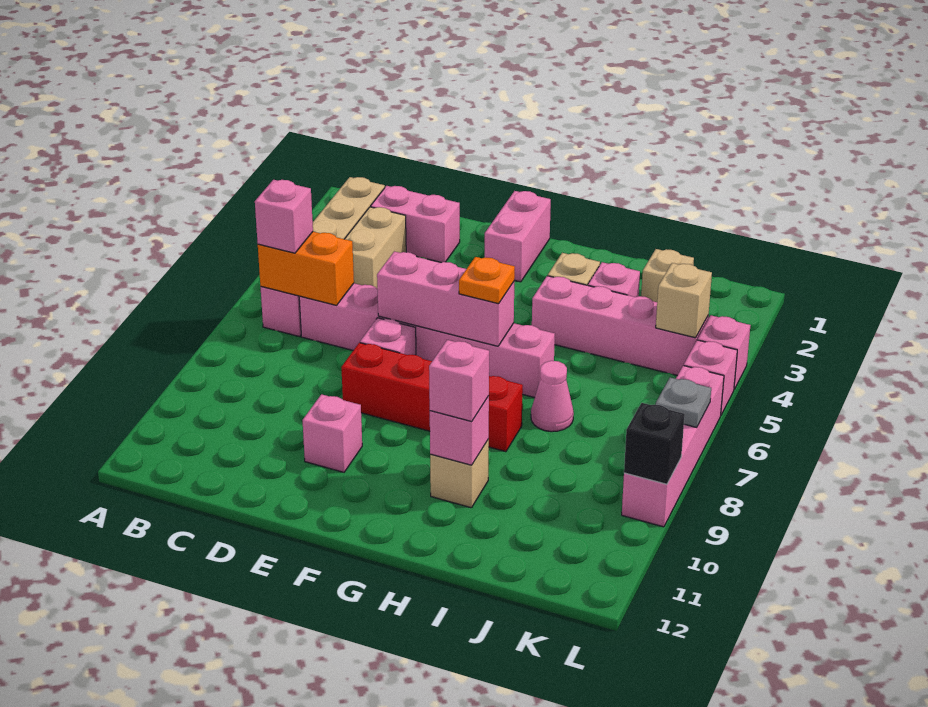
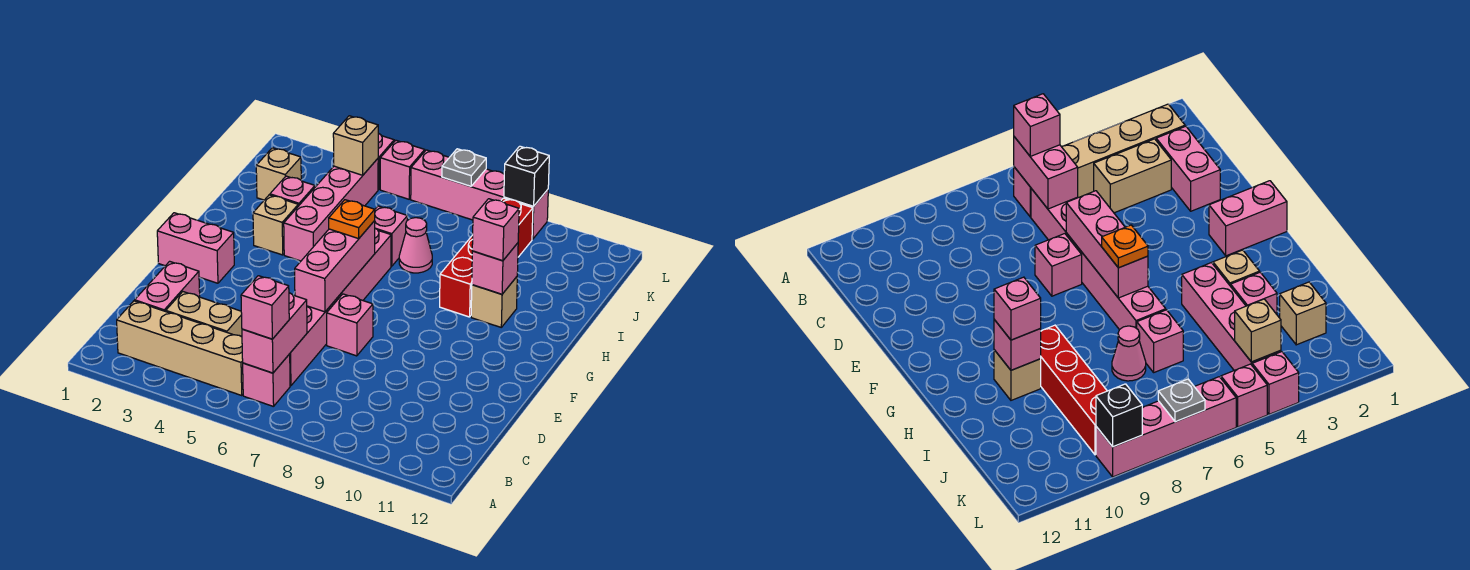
orange brick B6:C6 level 2 -> pink brick B6:C6 level 2
red brick E8:H8 level 1 -> red brick H9:K9 level 1
pink brick E10 level 1 -> pink brick I6 level 1

